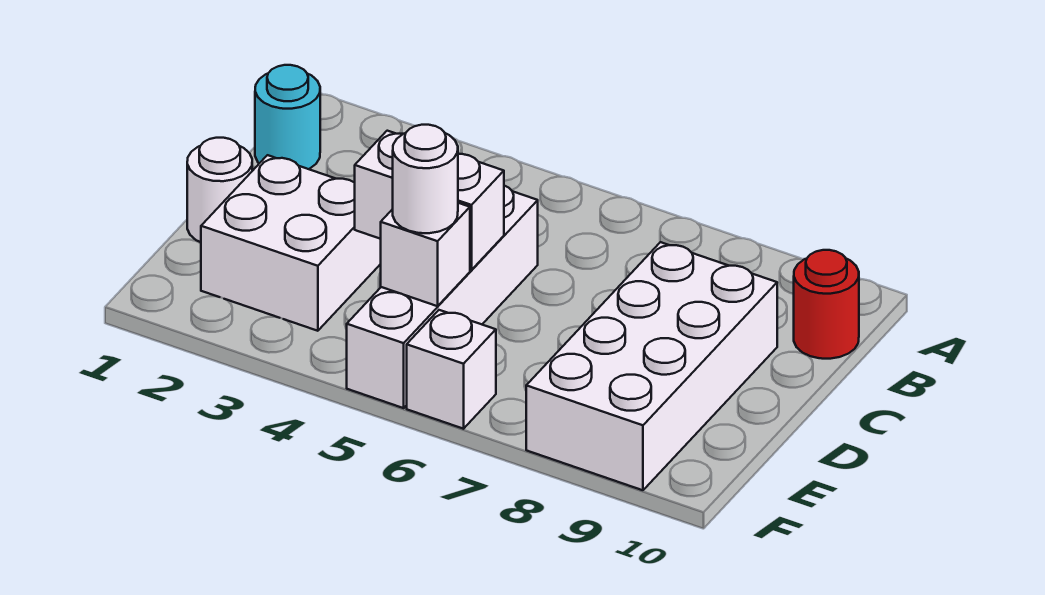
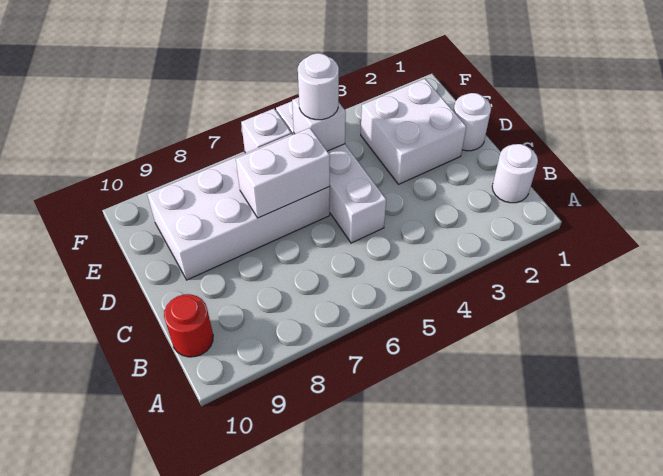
cyan round brick B1 level 1 -> white round brick B1 level 1
white brick C8:F9 level 1 -> white brick D6:E9 level 1
white brick D4:D5 level 2 -> white brick D6:D7 level 2

